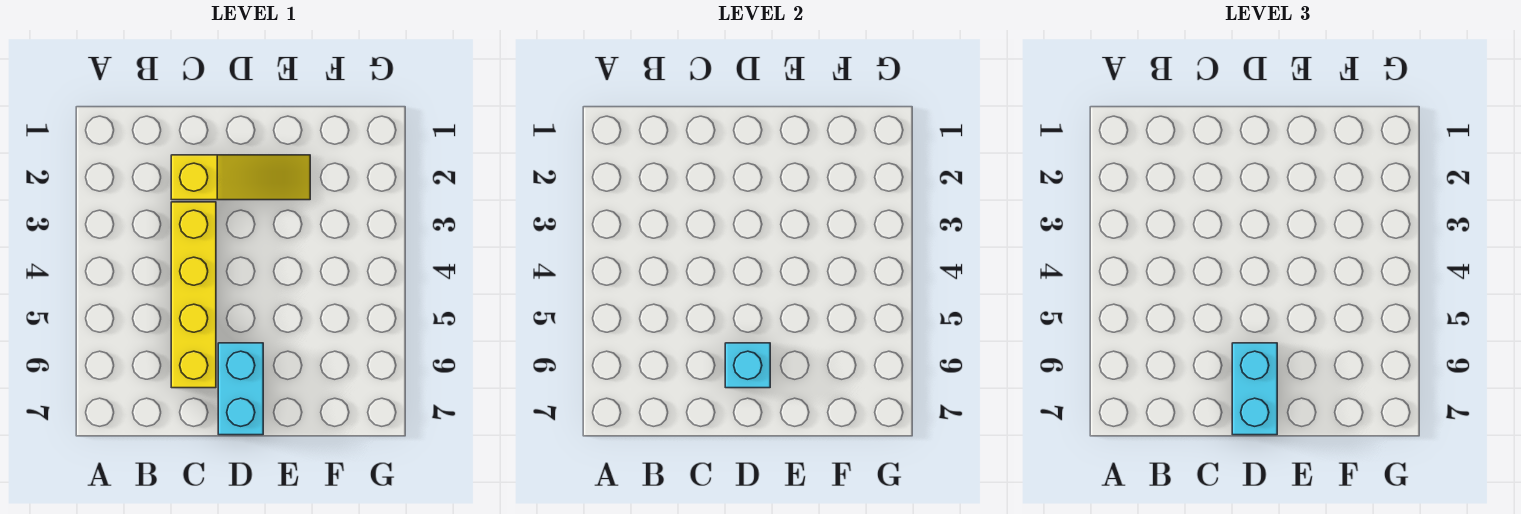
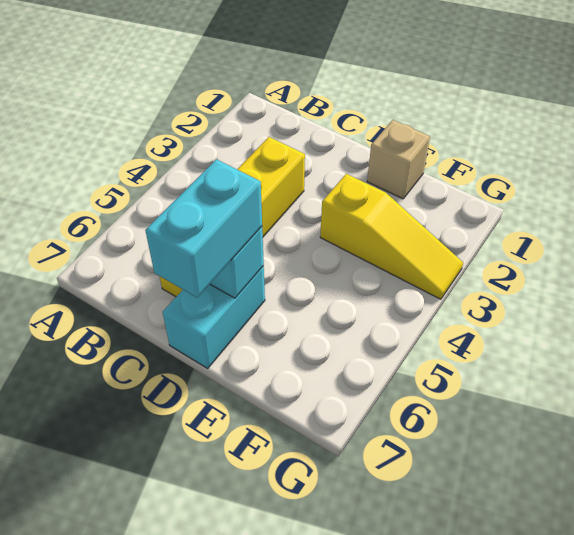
yellow slope C2:E2 level 1 top C -> yellow slope E3:G3 level 1 top E
none -> tan brick E1 level 1

